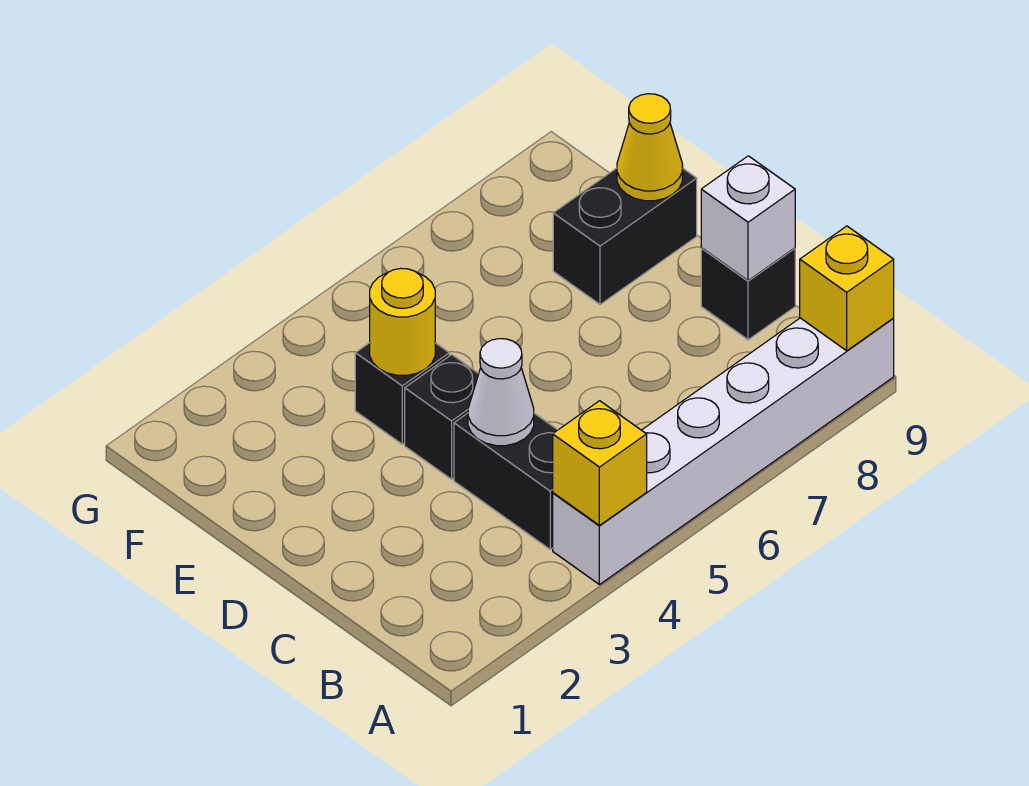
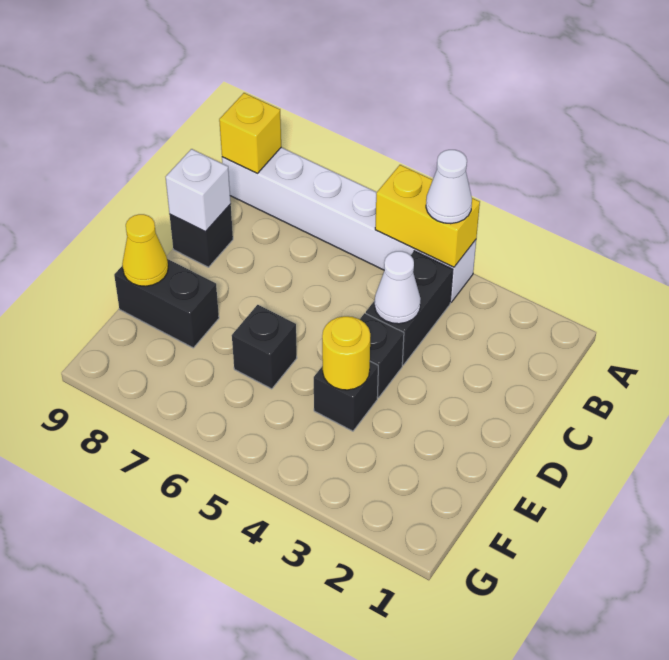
yellow brick A4 level 2 -> yellow brick A4:A5 level 2
none -> white cone A4 level 3
none -> black brick E6 level 1

